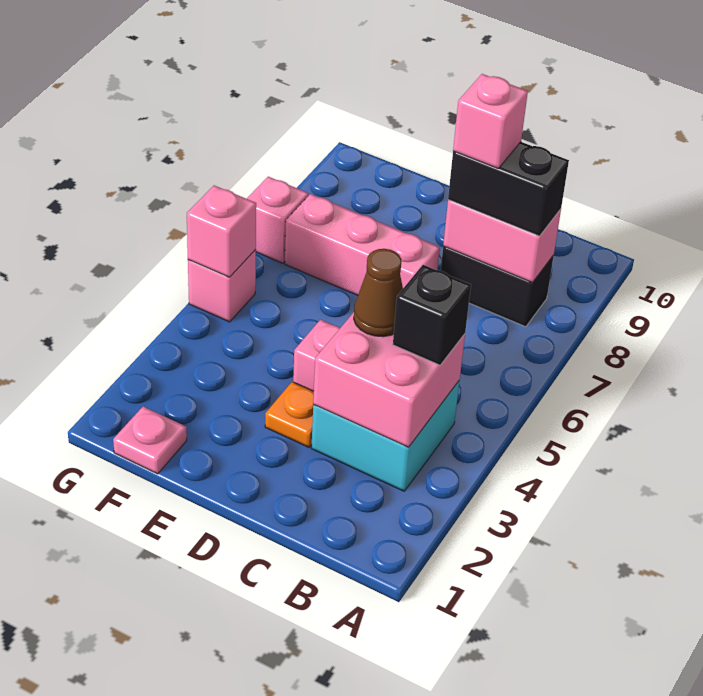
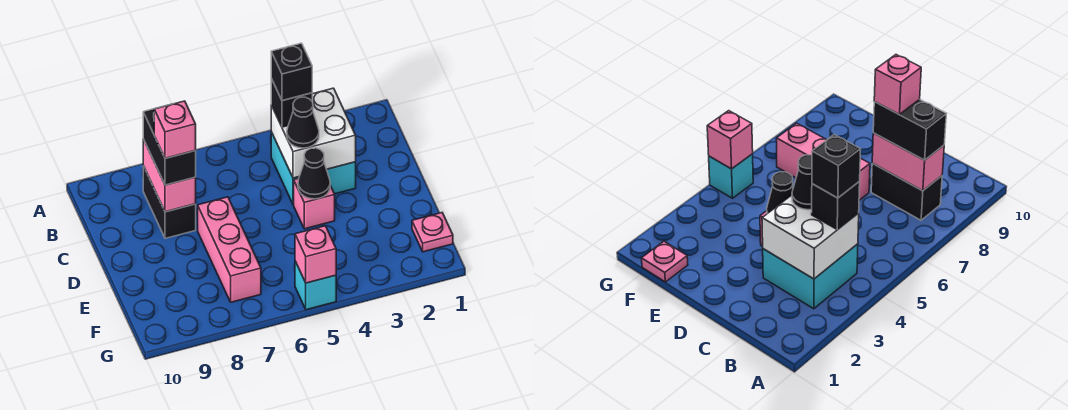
pink brick B3:C4 level 2 -> white brick B3:C4 level 2
none -> black brick B4 level 4
brown cone C4 level 3 -> black cone C4 level 3
orange plate D3 level 1 -> none
none -> black cone D4 level 2
pink brick G5 level 1 -> cyan brick G5 level 1
pink brick G7 level 1 -> none

